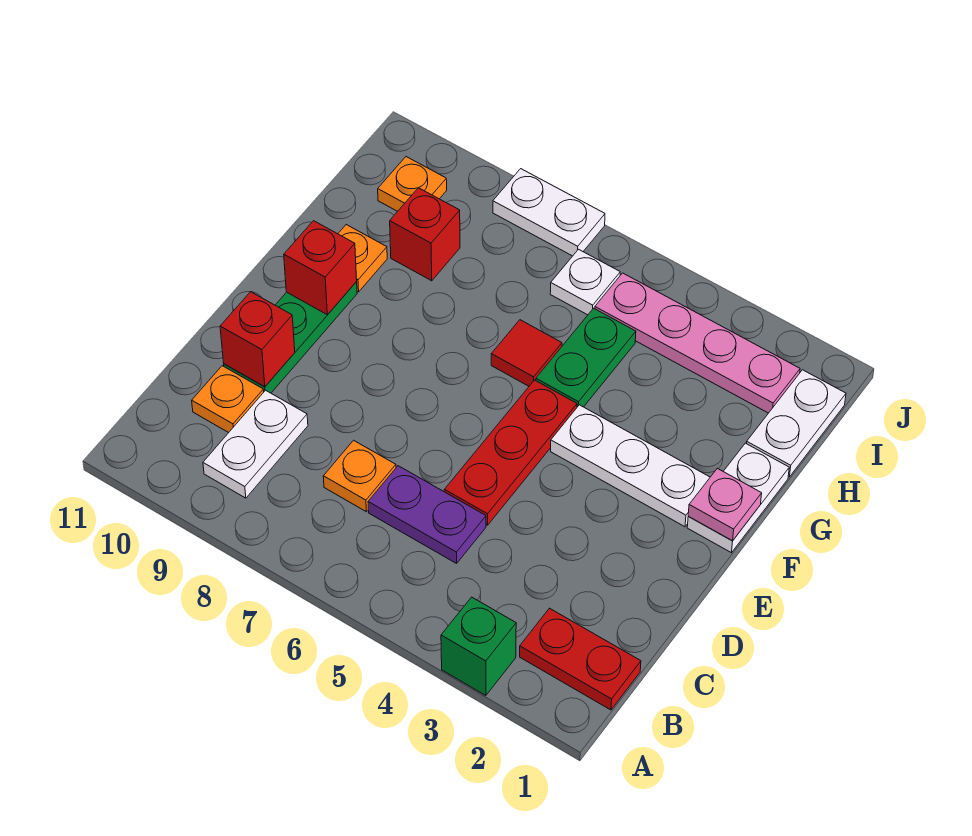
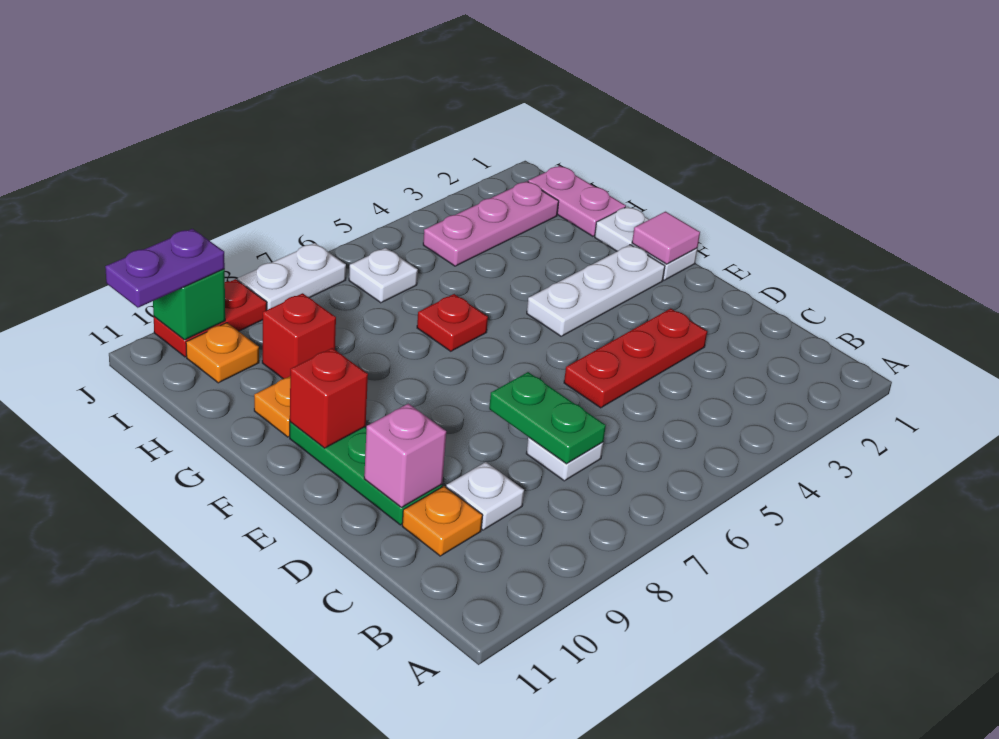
green brick A3 level 1 -> green brick J10 level 2
red plate B1:B2 level 1 -> red plate J9:J10 level 1
white plate B9:C9 level 1 -> white plate C9 level 1
purple plate C5:C6 level 1 -> purple plate J10:J11 level 3
orange plate C7 level 1 -> white plate C7 level 1
red plate D5:F5 level 1 -> red plate D3:D5 level 1
red brick D10 level 2 -> pink brick D10 level 2
pink plate F1 level 2 -> pink tile F1 level 2
green plate G5:H5 level 1 -> green plate C7:D7 level 2
red tile G6 level 1 -> red plate G6 level 1
white plate H1:I1 level 1 -> pink plate H1:I1 level 1
pink plate I2:I5 level 1 -> pink plate I2:I4 level 1

